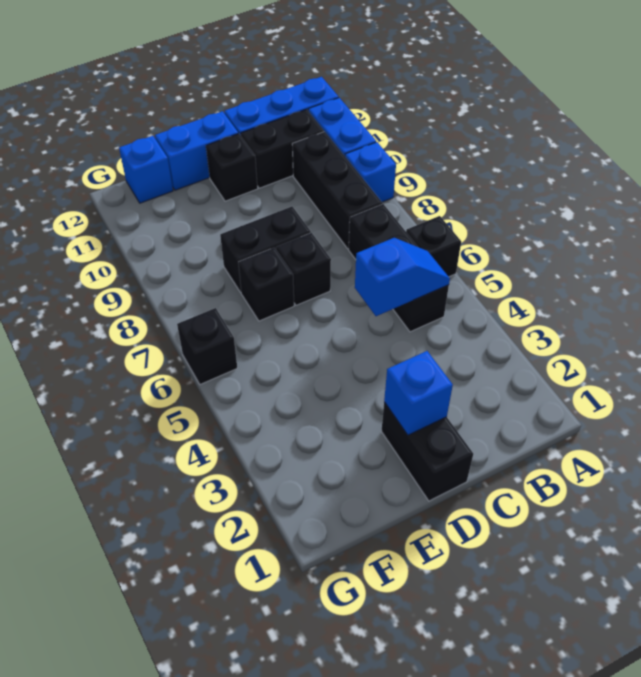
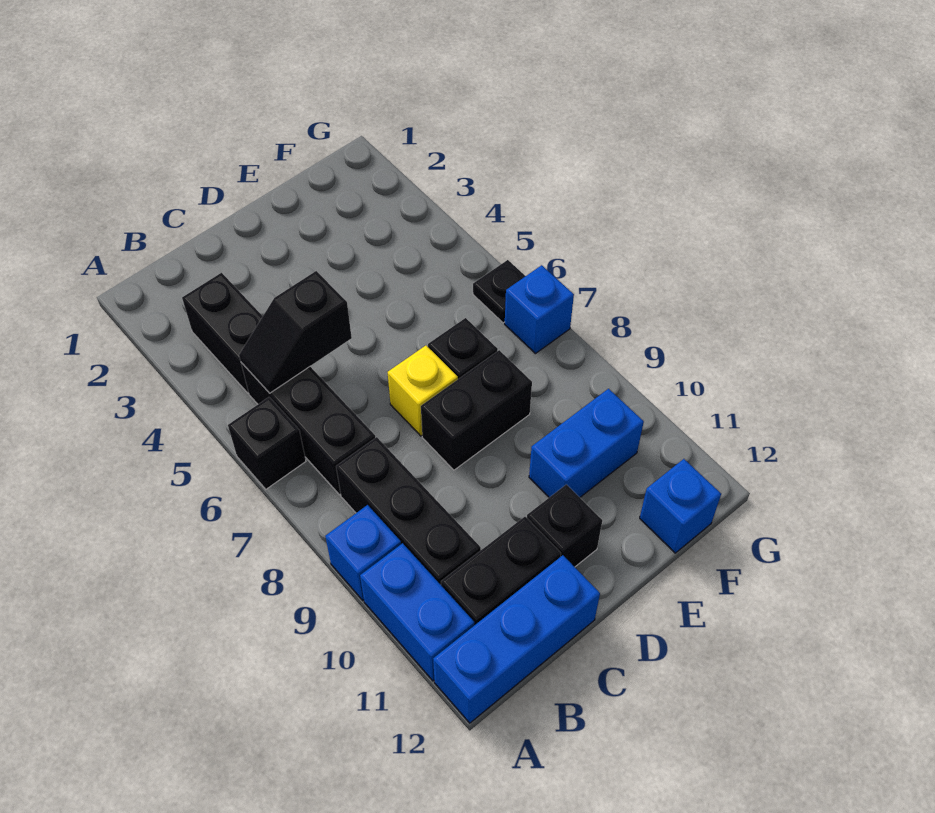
blue slope B5:C5 level 2 top C -> black slope B5:C5 level 2 top C
black brick D1:D2 level 1 -> black brick B3:B4 level 1
blue brick D2 level 2 -> blue brick G7 level 1
black brick D7 level 1 -> yellow brick D7 level 1
blue brick D12:E12 level 1 -> blue brick E10:F10 level 1
black brick G6 level 1 -> black plate G6 level 1

